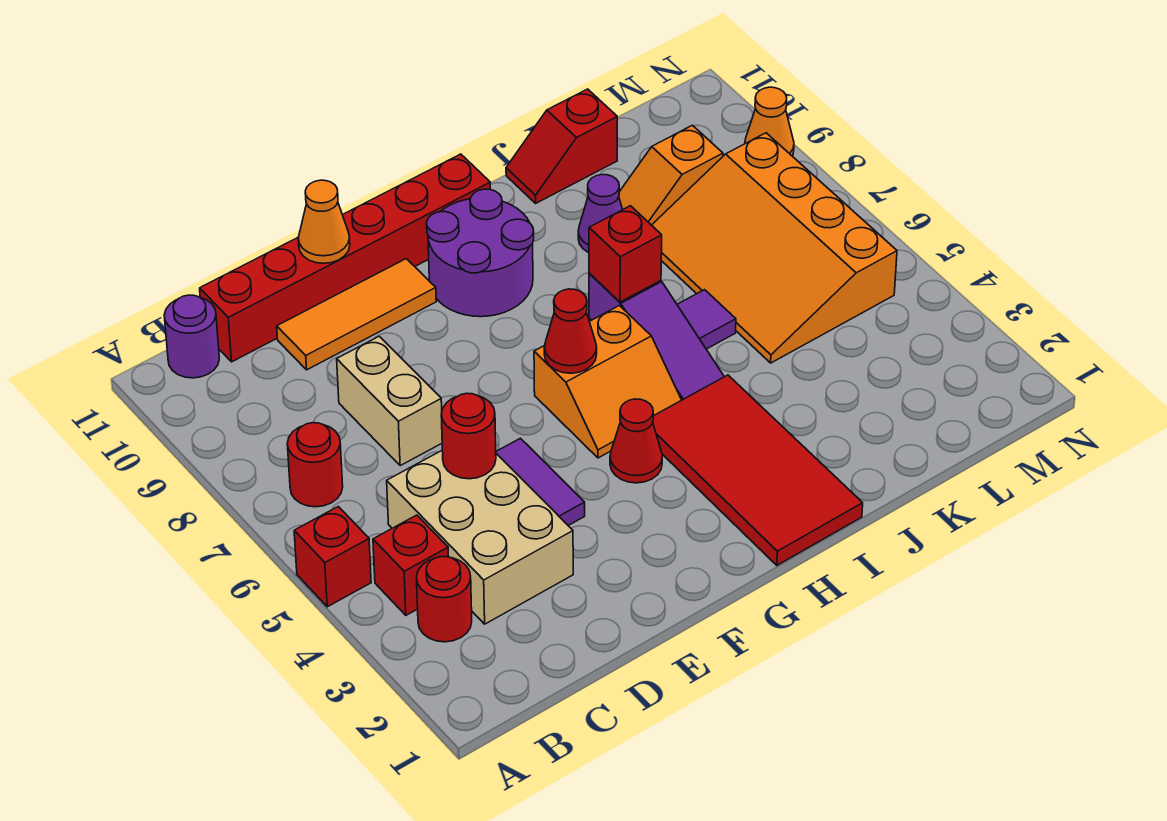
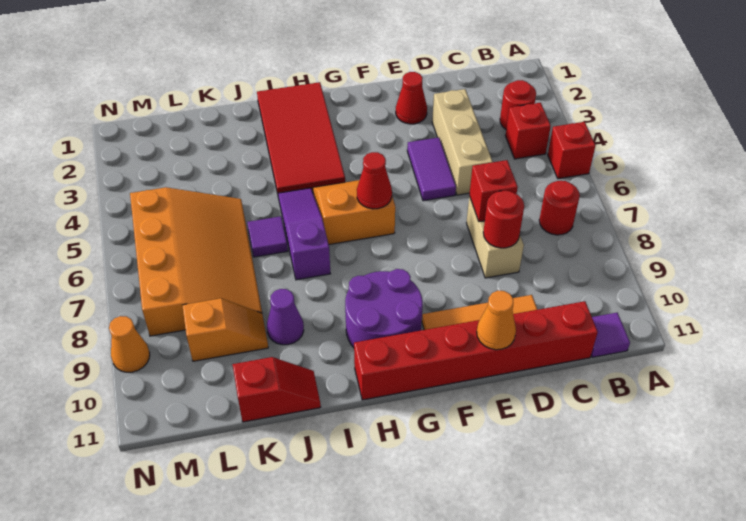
purple round brick B11 level 1 -> purple tile B11 level 1
tan brick C3:D5 level 1 -> tan brick D3:D5 level 1
red round brick D5 level 2 -> red round brick D8 level 2
red cone G4 level 1 -> red cone E2 level 1
red brick I7 level 2 -> red brick D7 level 2

